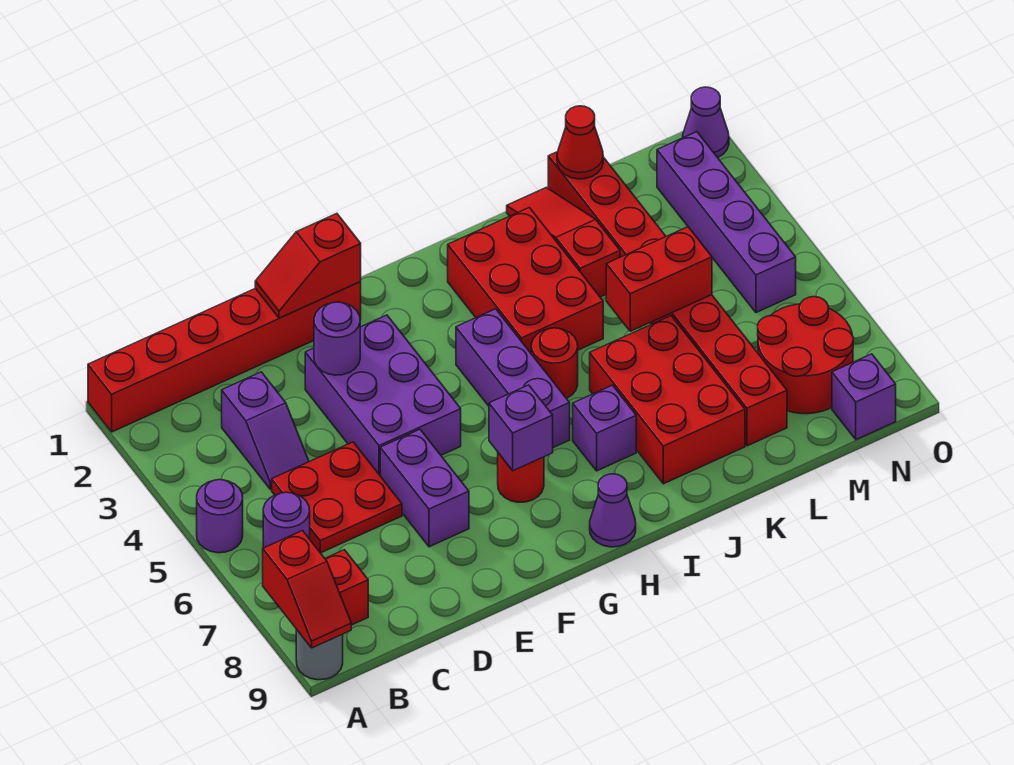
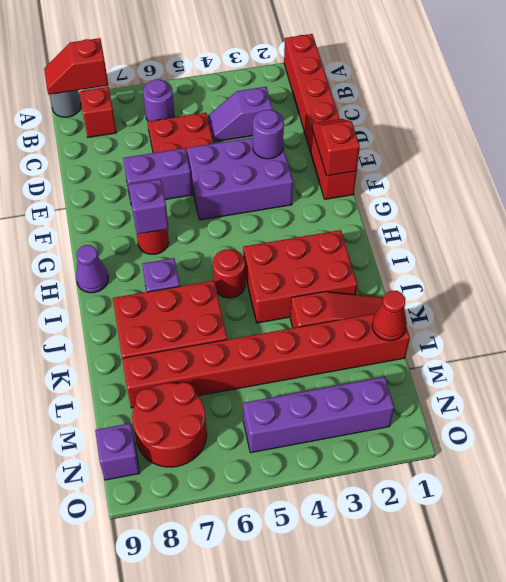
purple round brick A5 level 1 -> none
purple brick H4:H6 level 1 -> none
red brick K5:L5 level 2 -> none
purple cone O1 level 1 -> none

